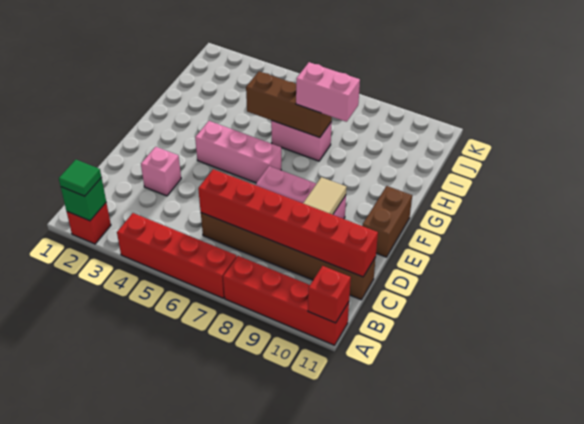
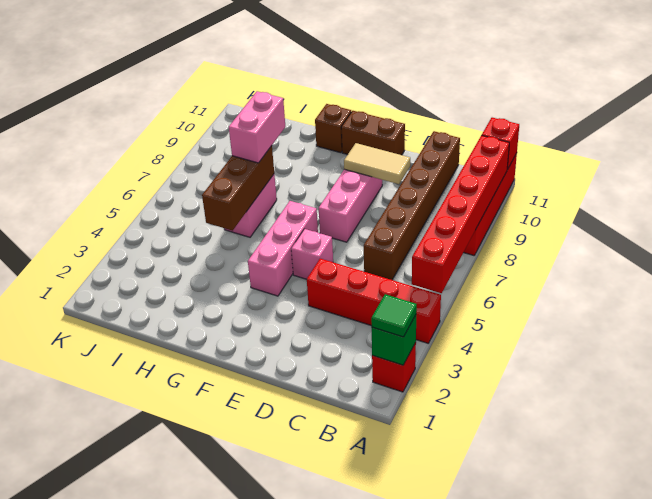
red brick A4:A7 level 1 -> red brick A4:D4 level 1
red brick C6:C11 level 2 -> red brick A5:A10 level 2
pink brick D3 level 1 -> pink brick E5 level 1
none -> brown brick G11 level 1

